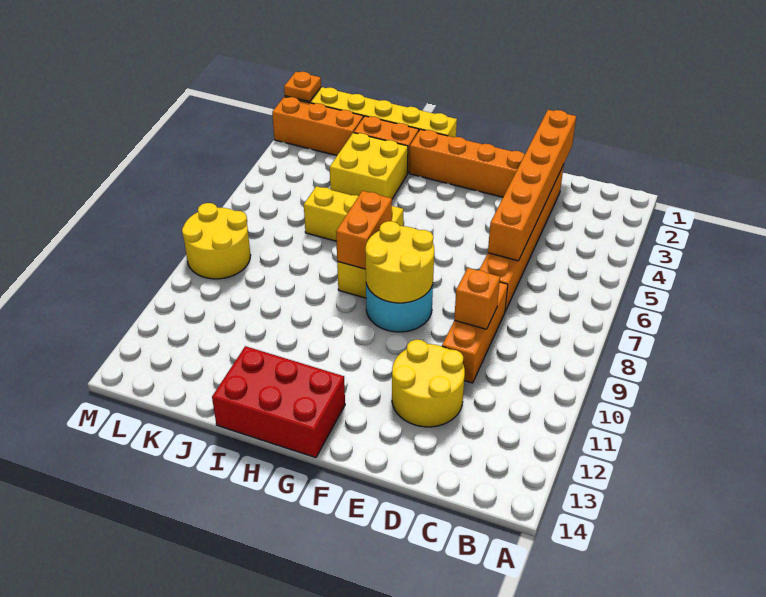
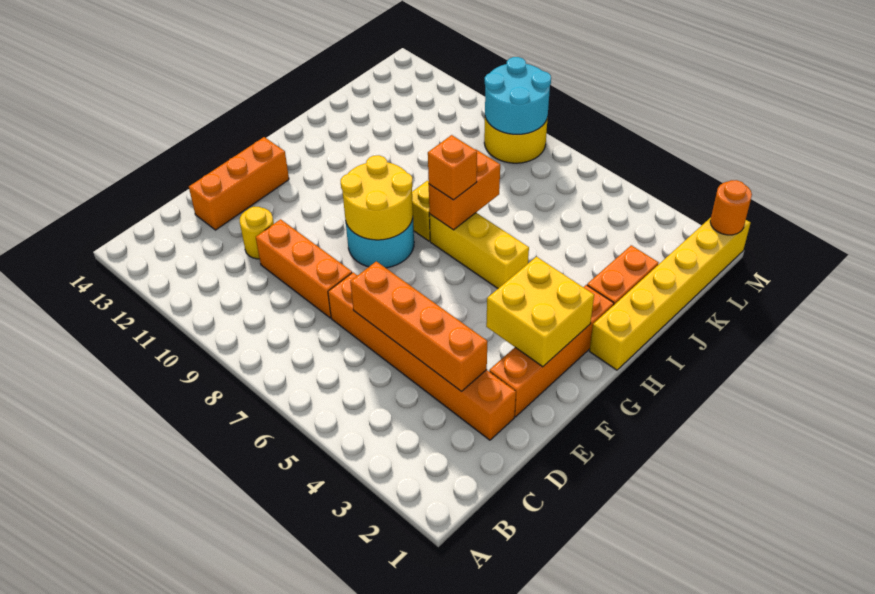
orange brick D1:D6 level 2 -> orange brick D3:D6 level 2
orange brick D9 level 2 -> orange brick H7 level 3
yellow round brick D11:E12 level 1 -> yellow round brick D11 level 1
red brick G13:I14 level 1 -> none
yellow brick H6:J6 level 1 -> yellow brick H5:H7 level 1
orange brick H7:H8 level 2 -> orange brick H7:I7 level 2
yellow brick I3:J4 level 1 -> yellow brick F2:G3 level 2
orange brick K2:M2 level 1 -> orange brick D13:F13 level 1
none -> cyan round brick L8:M9 level 2
orange plate M1 level 2 -> orange round brick M1 level 2

